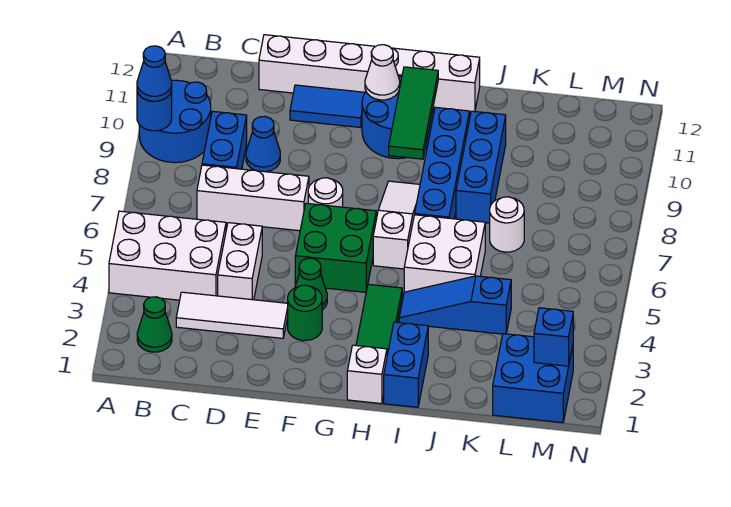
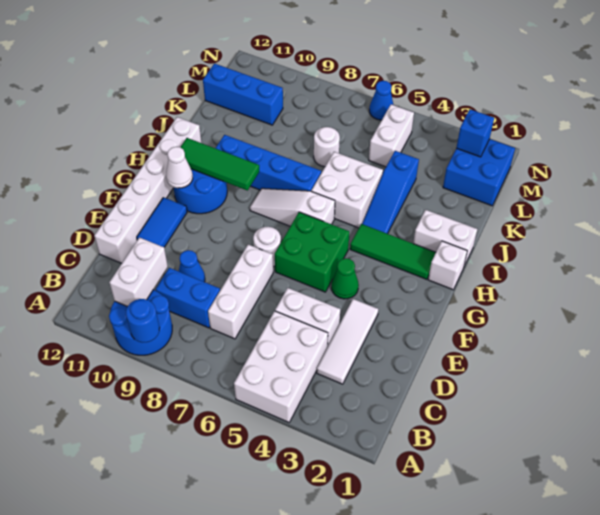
blue cone A9 level 3 -> blue cone N6 level 1
green cone B2 level 1 -> none
none -> white brick B10:C10 level 2
green round brick F3 level 1 -> none
blue brick I1:I2 level 1 -> white brick I1:I2 level 1
blue brick J8:J10 level 1 -> blue brick L10:L12 level 1
none -> white brick L5:M5 level 1

